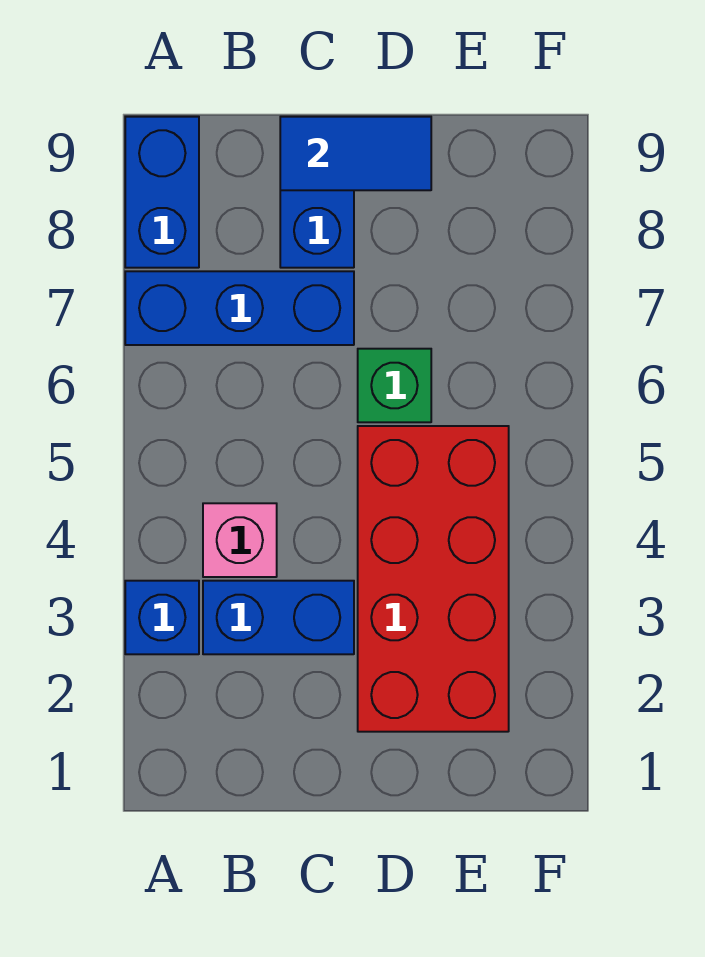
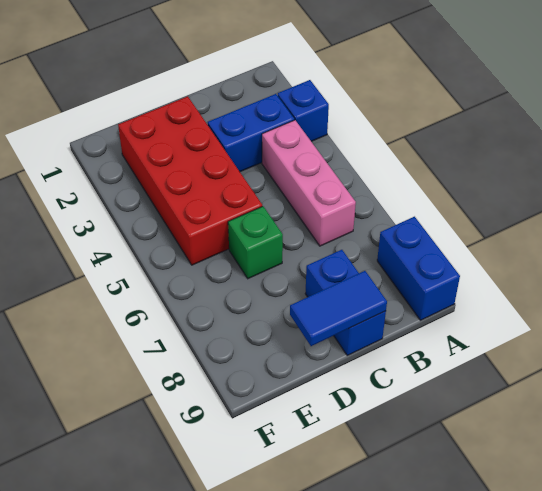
blue brick A7:C7 level 1 -> none
pink brick B4 level 1 -> pink brick B4:B6 level 1

